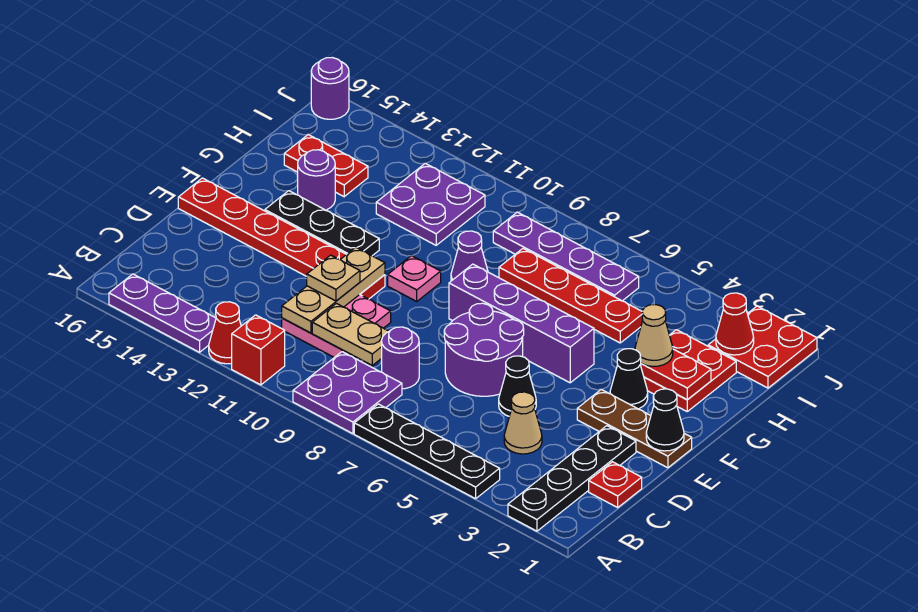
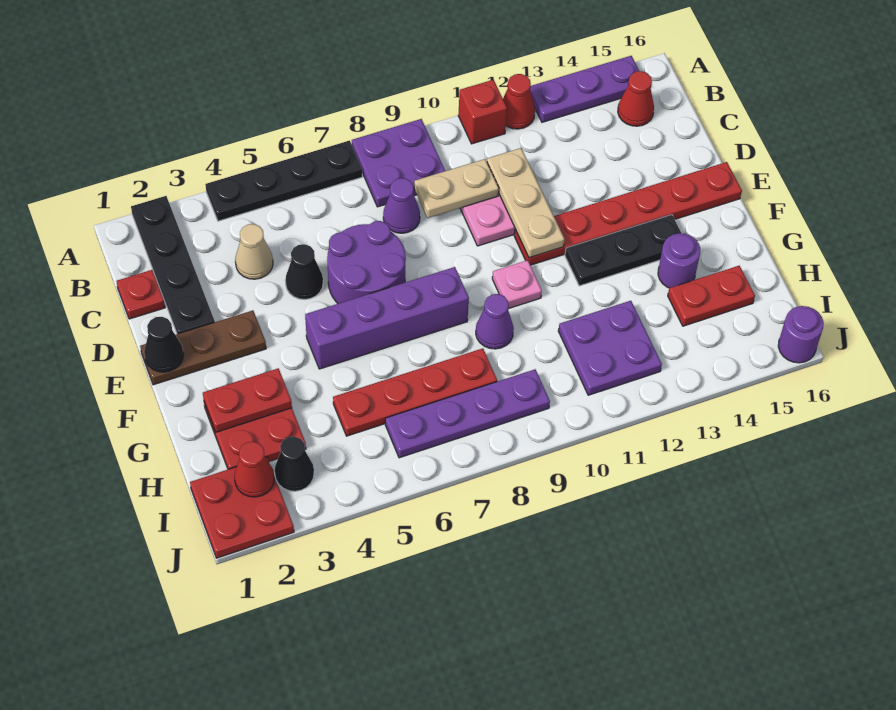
none -> red cone B15 level 1
purple round brick C8 level 1 -> purple cone C8 level 1
tan plate D11 level 3 -> none
black cone F3 level 1 -> black cone I3 level 1
tan cone G3 level 3 -> none

